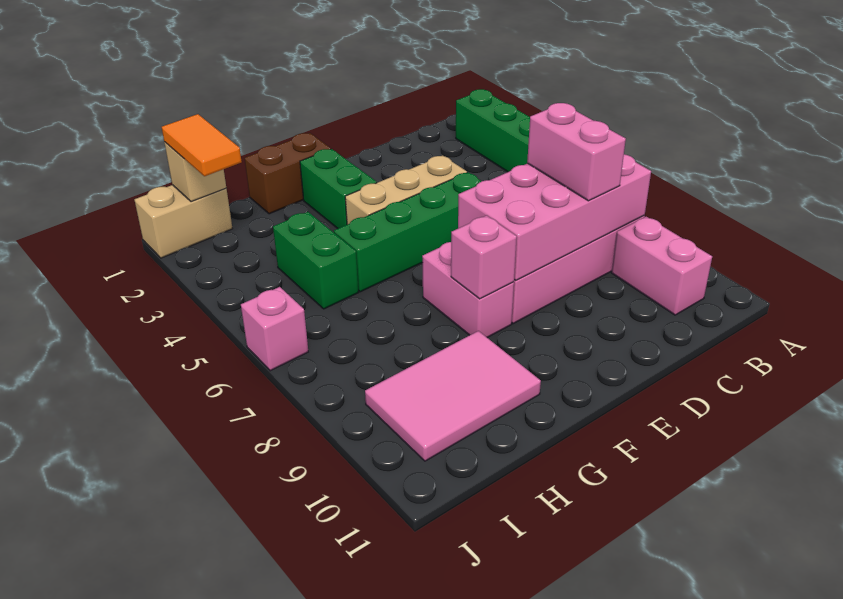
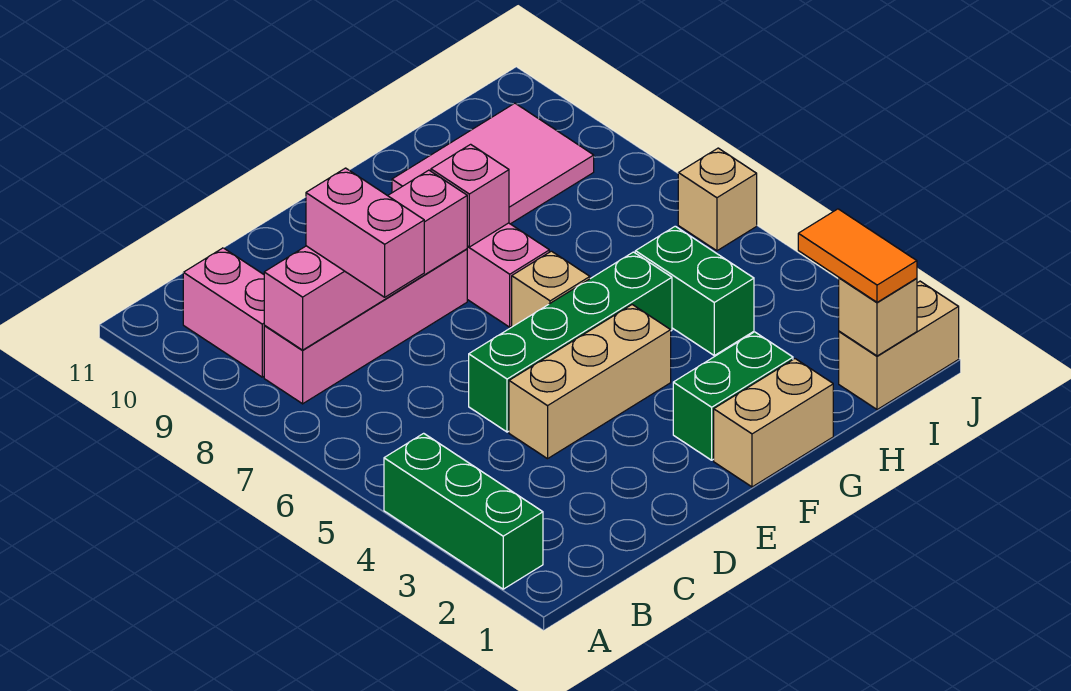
pink brick B7:E8 level 2 -> pink brick B8:E8 level 2
brown brick F1:G1 level 1 -> tan brick F1:G1 level 1
green brick F2:F3 level 1 -> green brick F2:G2 level 1
none -> tan brick F6 level 1
pink brick J6 level 1 -> tan brick J6 level 1

